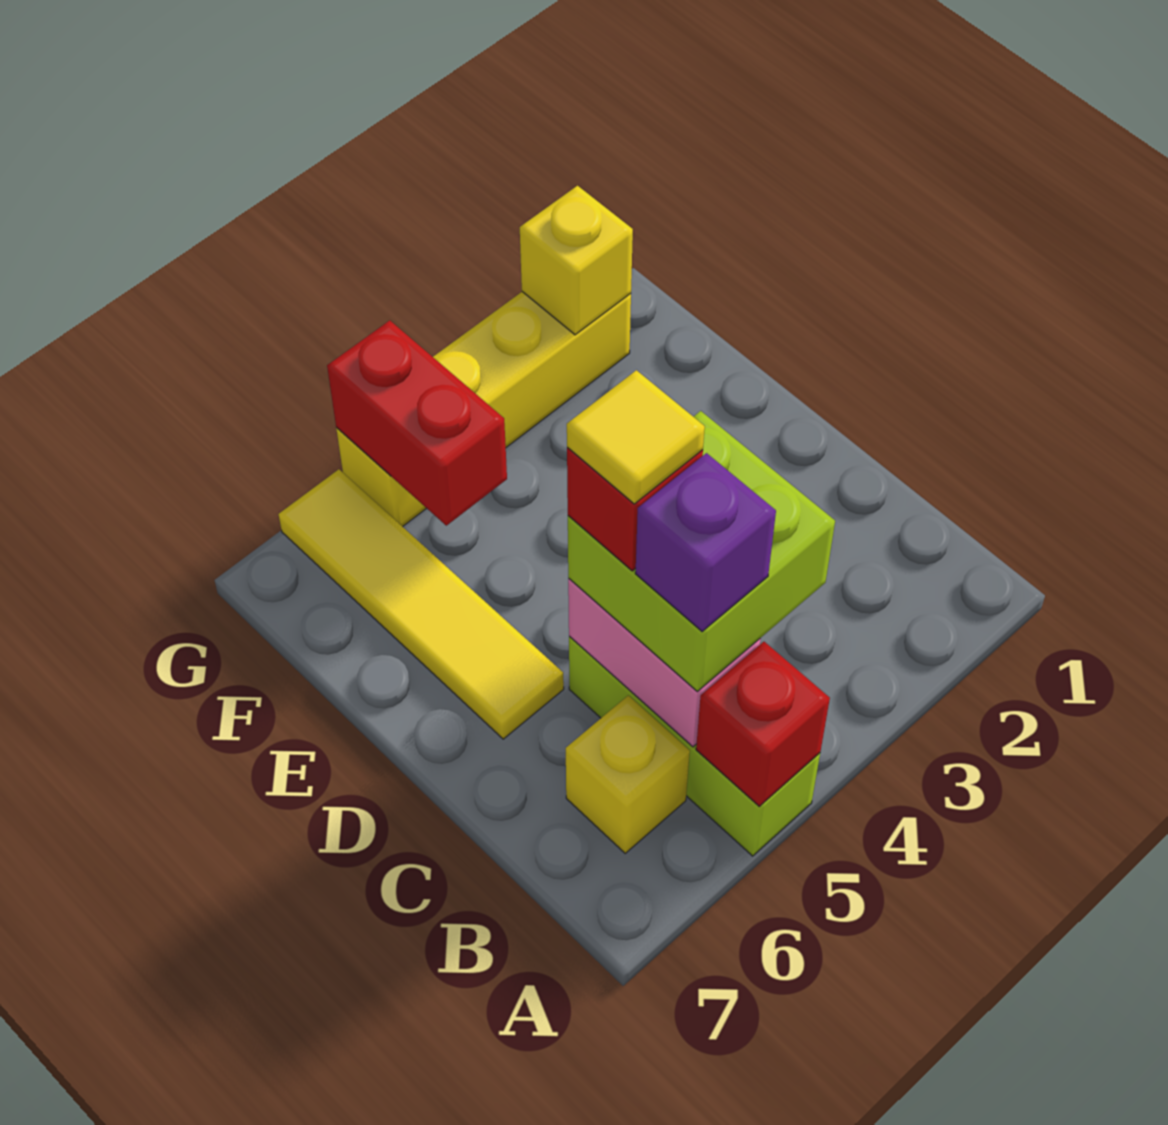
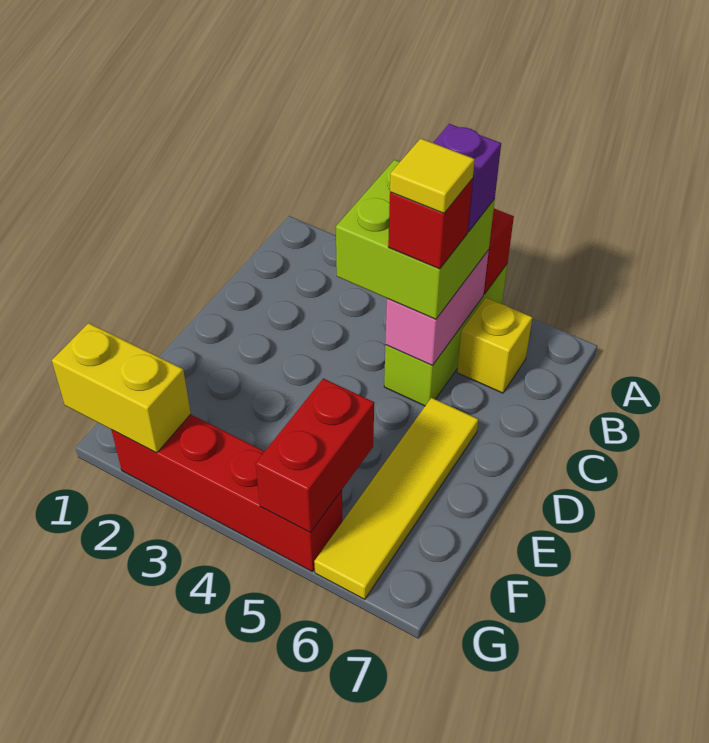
yellow brick G2:G5 level 1 -> red brick G2:G5 level 1
yellow brick G2 level 2 -> yellow brick G1:G2 level 2

